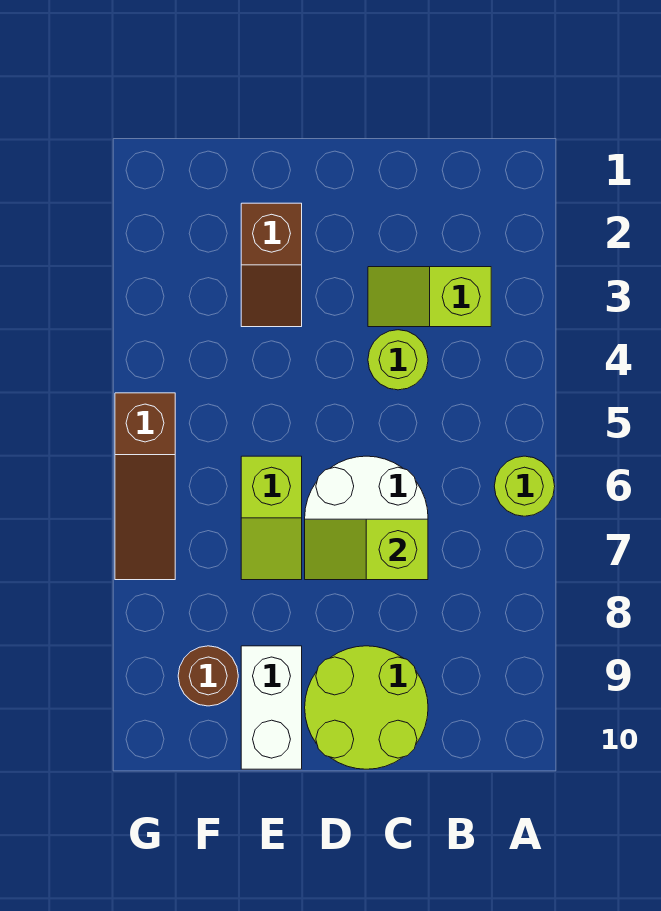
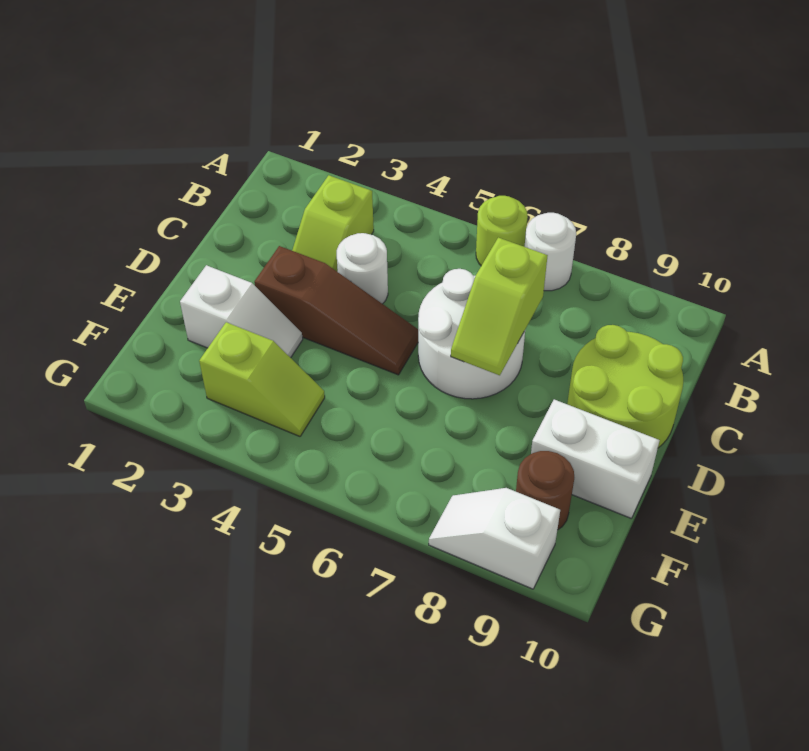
none -> white round brick A7 level 1
lime round brick C4 level 1 -> white round brick C4 level 1
brown slope E2:E3 level 1 top 2 -> white slope E2:E3 level 1 top 2
lime slope E6:E7 level 1 top 6 -> lime slope F3:F4 level 1 top 3
brown slope G5:G7 level 1 top 5 -> brown slope D3:D5 level 1 top 3
none -> white slope G8:G9 level 1 top 9

